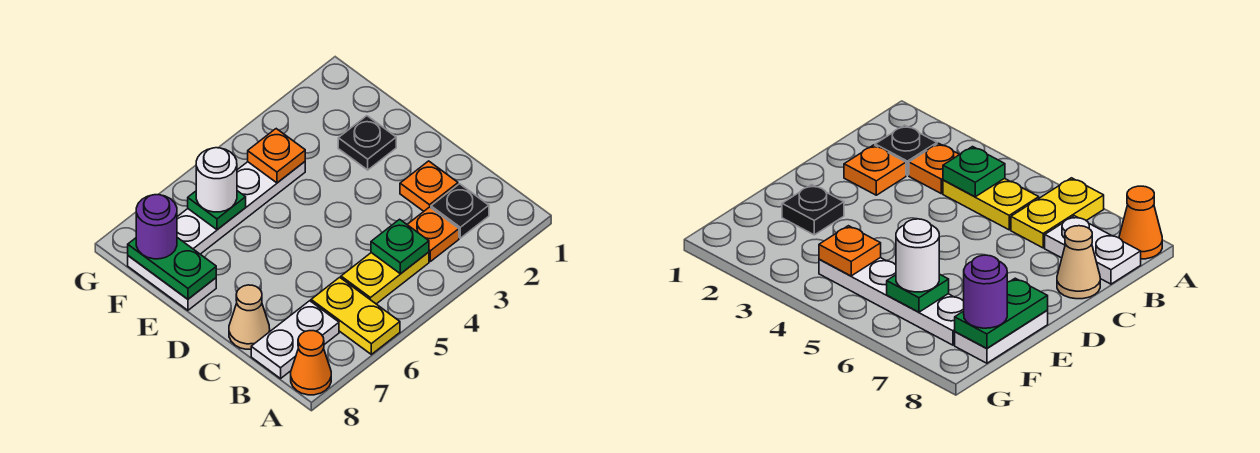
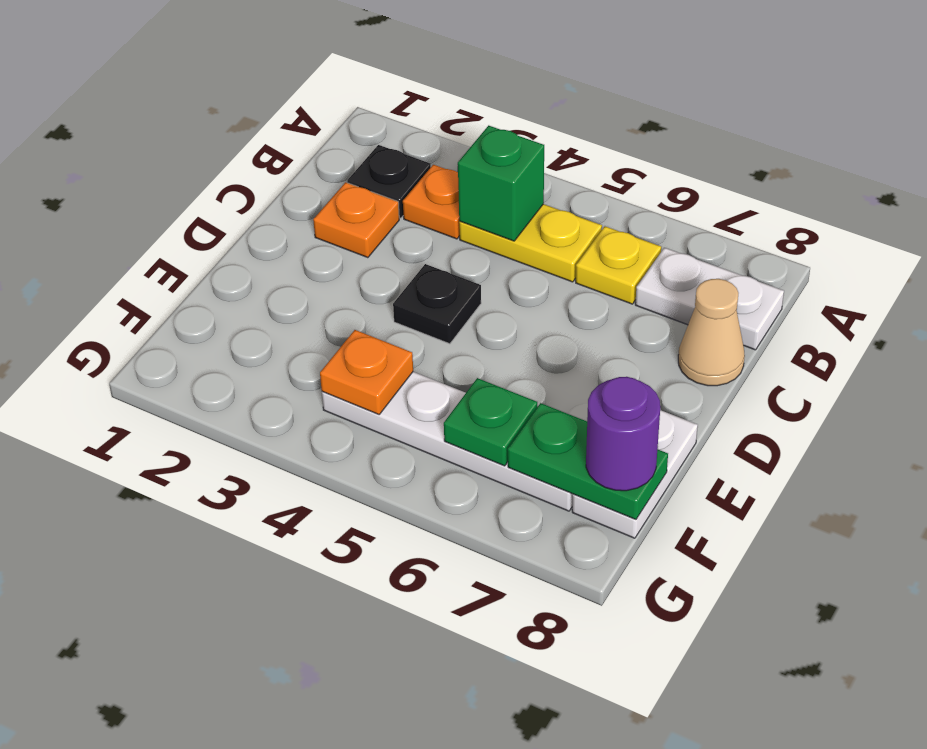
yellow plate A6:B6 level 1 -> yellow plate B6 level 1
orange cone A8 level 1 -> none
green plate B4 level 2 -> green brick B4 level 2
black plate E2 level 1 -> black plate D4 level 1
green plate E8:F8 level 2 -> green plate F7:F8 level 2
white round brick F6 level 3 -> none

